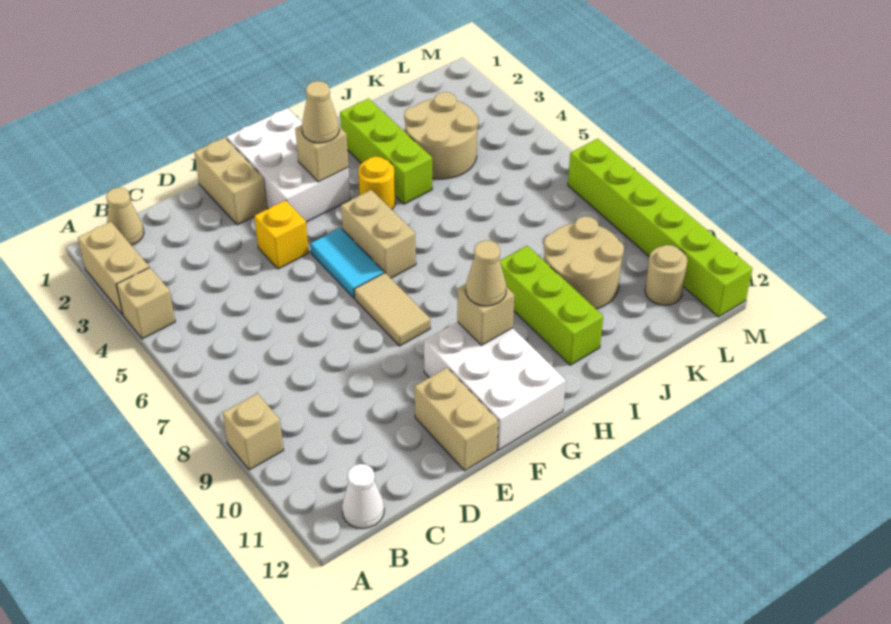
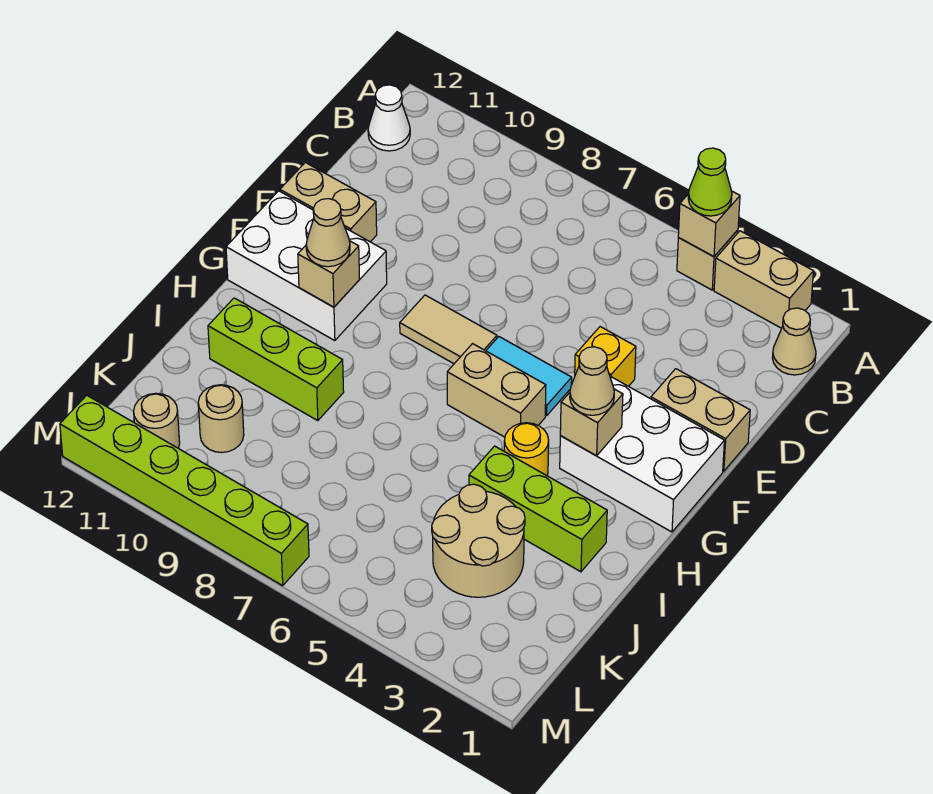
none -> lime cone A4 level 3
tan brick A9 level 1 -> tan brick A4 level 2
tan round brick J9:K10 level 1 -> tan round brick K10 level 1

